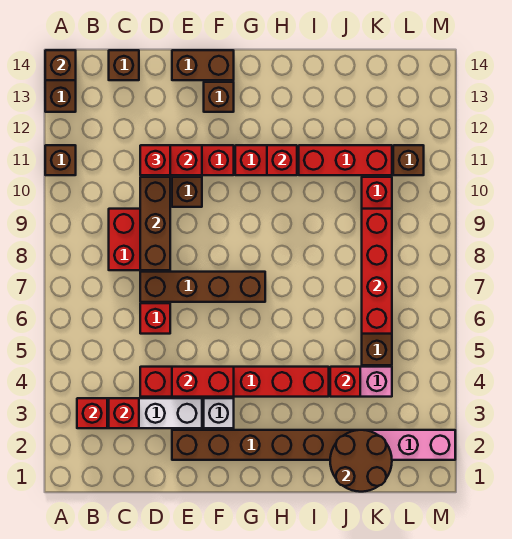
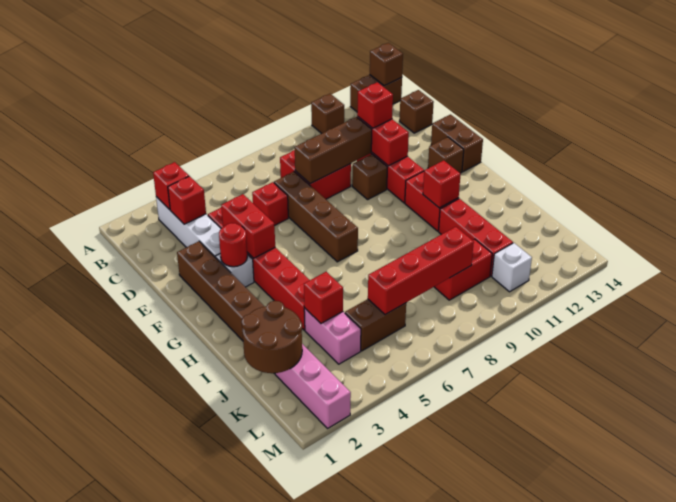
none -> red round brick F3 level 2
brown brick L11 level 1 -> white brick L11 level 1

